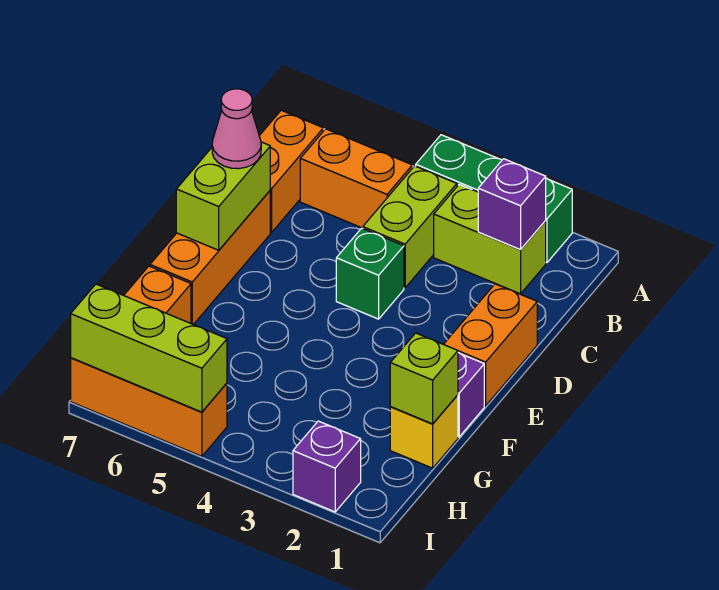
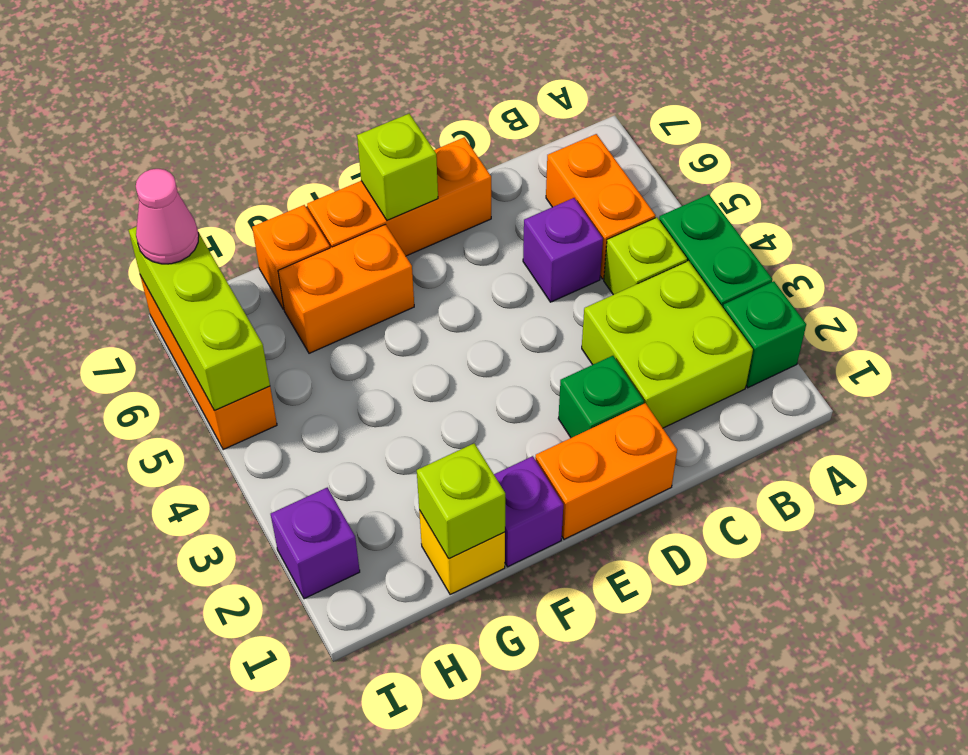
lime brick B2:B3 level 1 -> lime brick B2:C3 level 1
purple brick B2 level 2 -> purple brick C5 level 1
lime brick B4:C4 level 1 -> lime brick B4 level 1
orange brick B7:C7 level 1 -> orange brick F6:G6 level 1
green brick D4 level 1 -> green brick D2 level 1
lime brick D7:E7 level 2 -> lime brick E7 level 2
pink cone D7 level 3 -> pink cone I7 level 3

